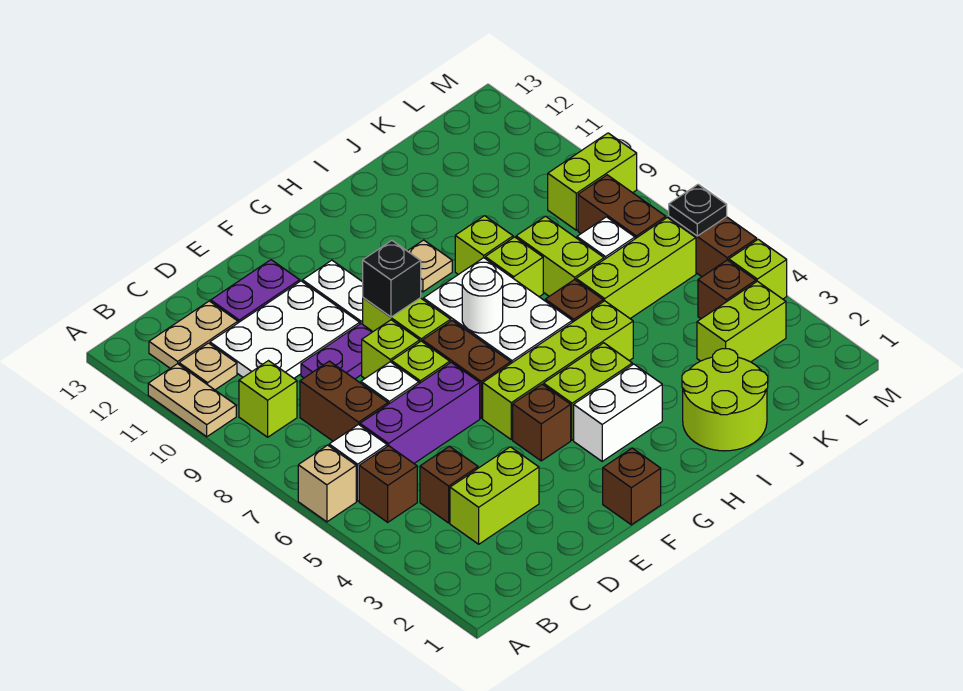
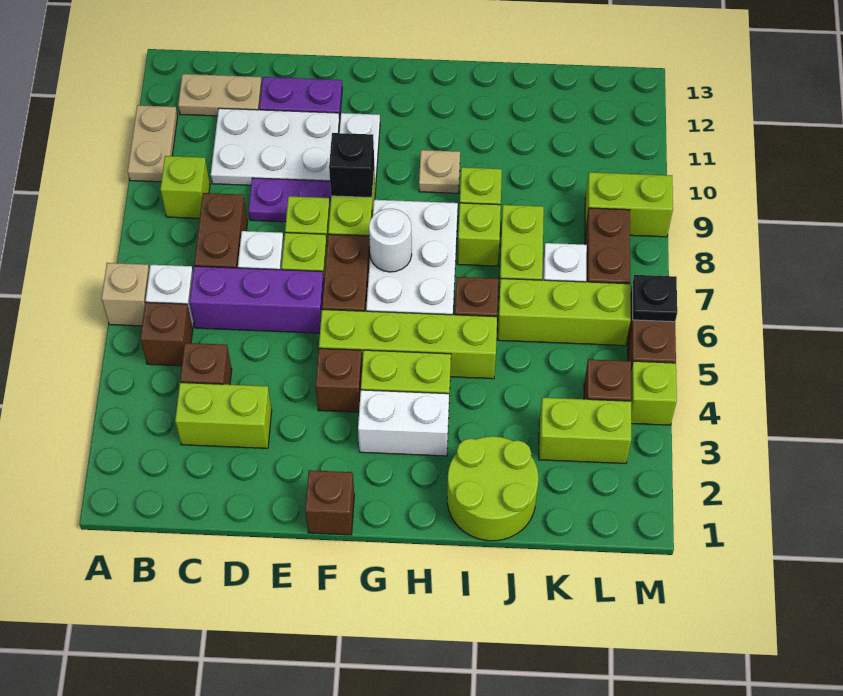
tan plate B11 level 1 -> none

